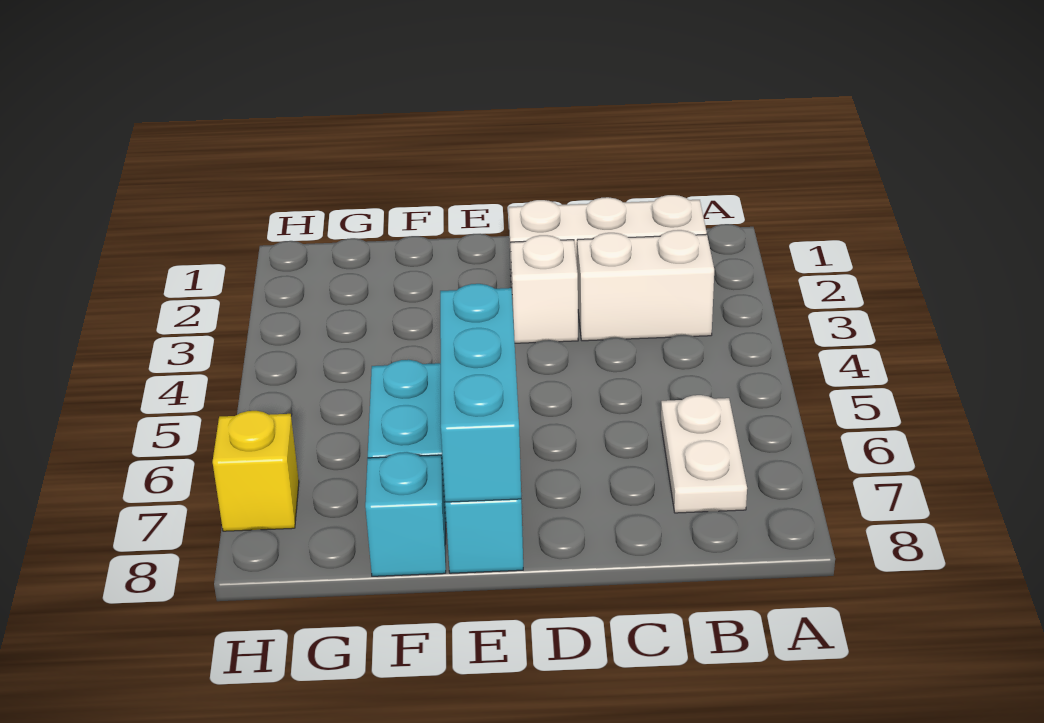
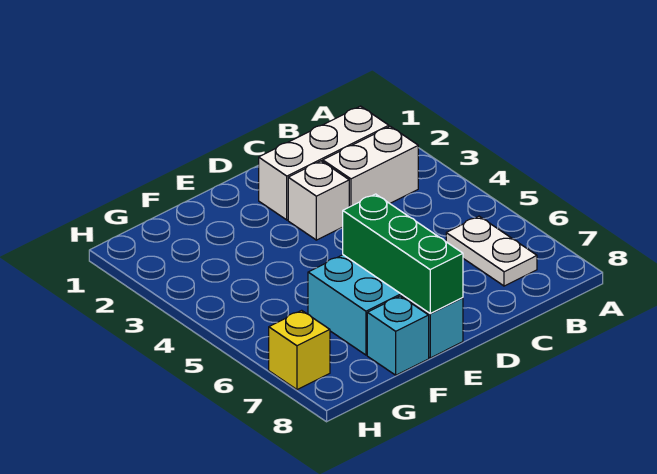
cyan brick E6:E8 level 2 -> green brick E6:E8 level 2

